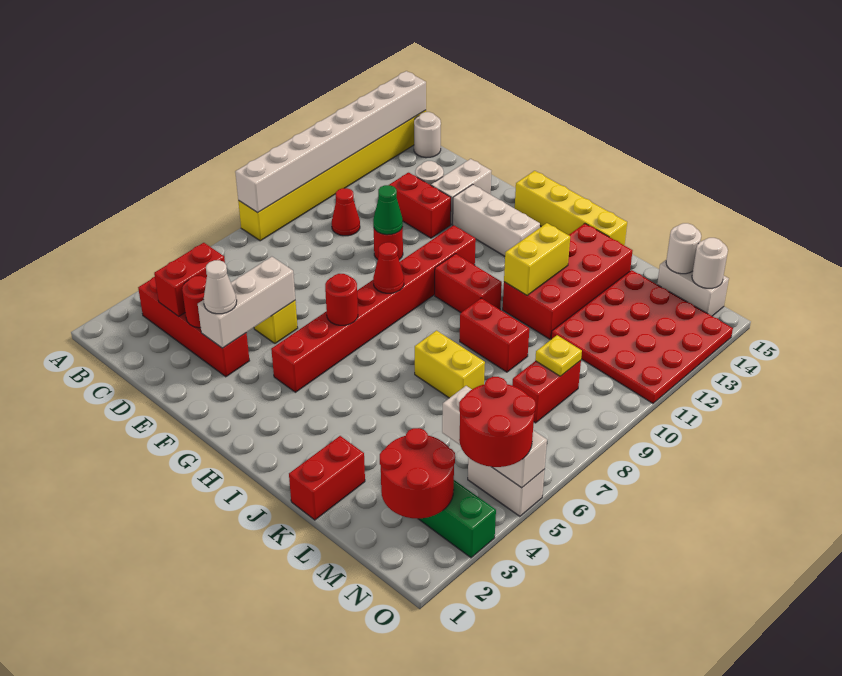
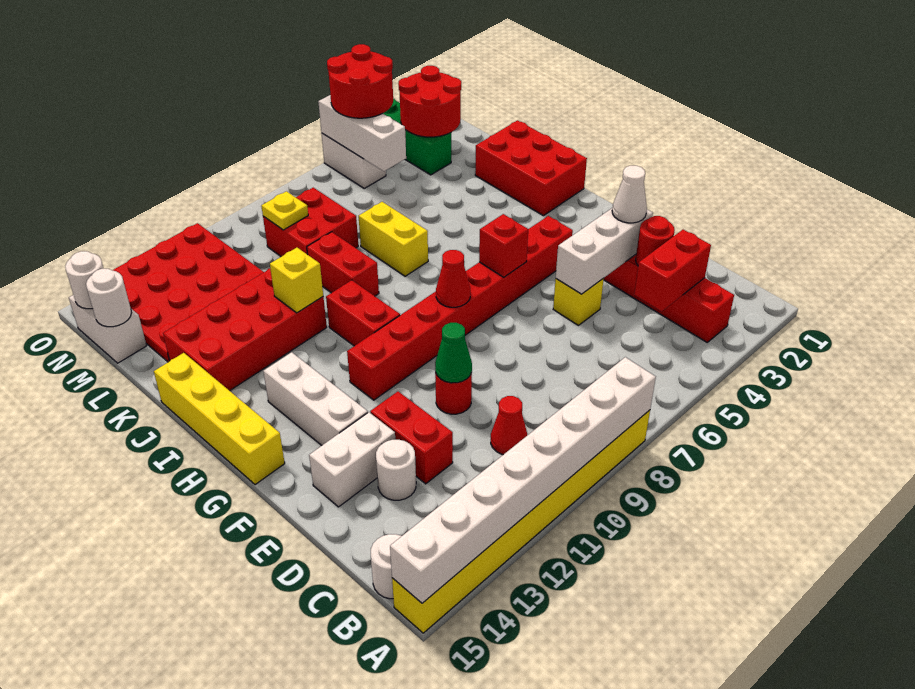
red round brick G6 level 2 -> red brick G6 level 2
yellow brick J11:J12 level 2 -> yellow brick J11 level 2
red brick K1:K2 level 1 -> red brick I1:K2 level 1
red brick M8:M9 level 1 -> red brick L8:M9 level 1

